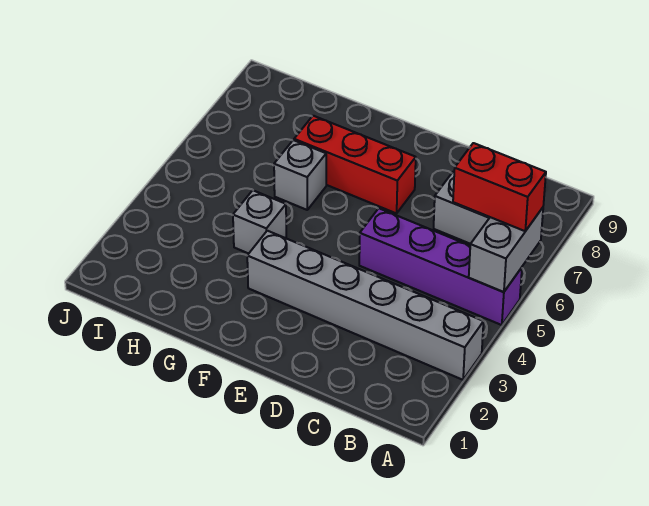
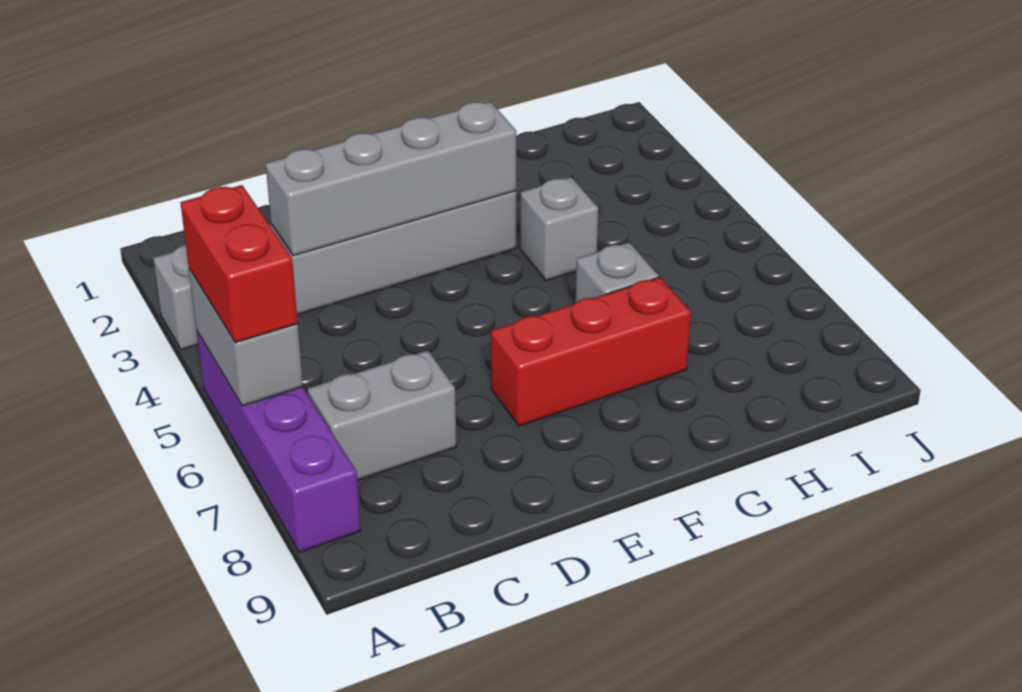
purple brick A5:D5 level 1 -> purple brick A5:A8 level 1
red brick A6:B6 level 3 -> red brick A5:A6 level 3
none -> grey brick C3:F3 level 2

